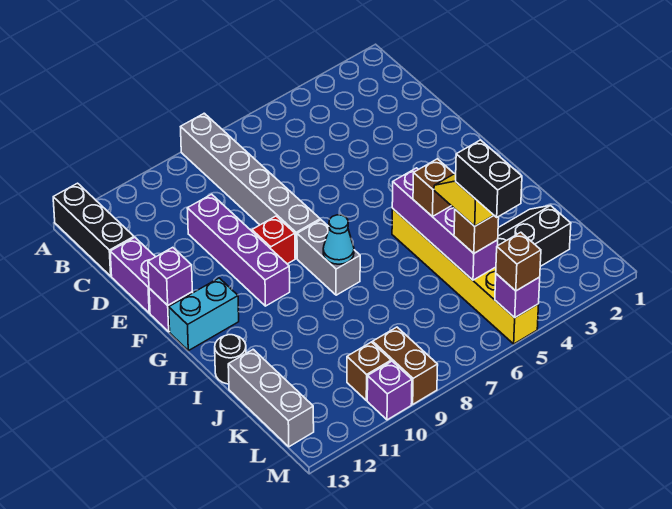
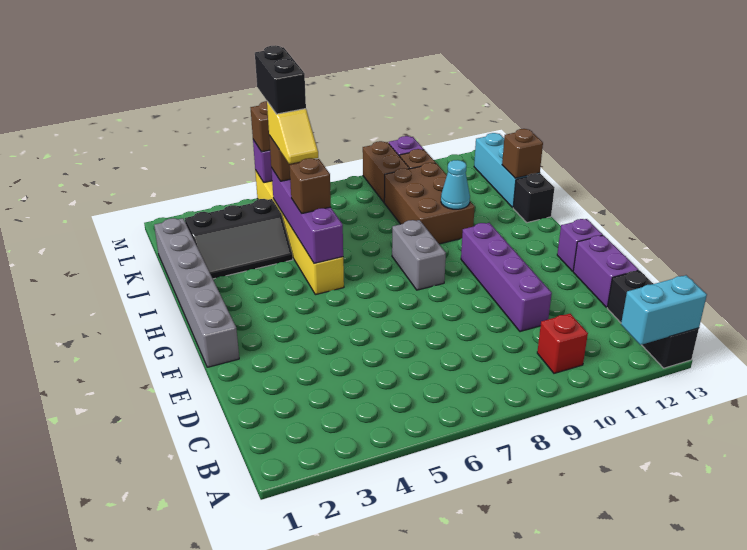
grey brick A8:F8 level 1 -> grey brick F1:K1 level 1
red brick F9 level 1 -> red brick B10 level 1
purple brick F13 level 2 -> none
cyan brick G12:G13 level 1 -> cyan brick A12:A13 level 2
cyan cone H8 level 2 -> cyan cone I10 level 2
none -> brown brick I9:K10 level 1
black round brick I13 level 1 -> black brick I13 level 1
grey brick J13:L13 level 1 -> cyan brick J13:L13 level 1
none -> brown brick J13 level 2

